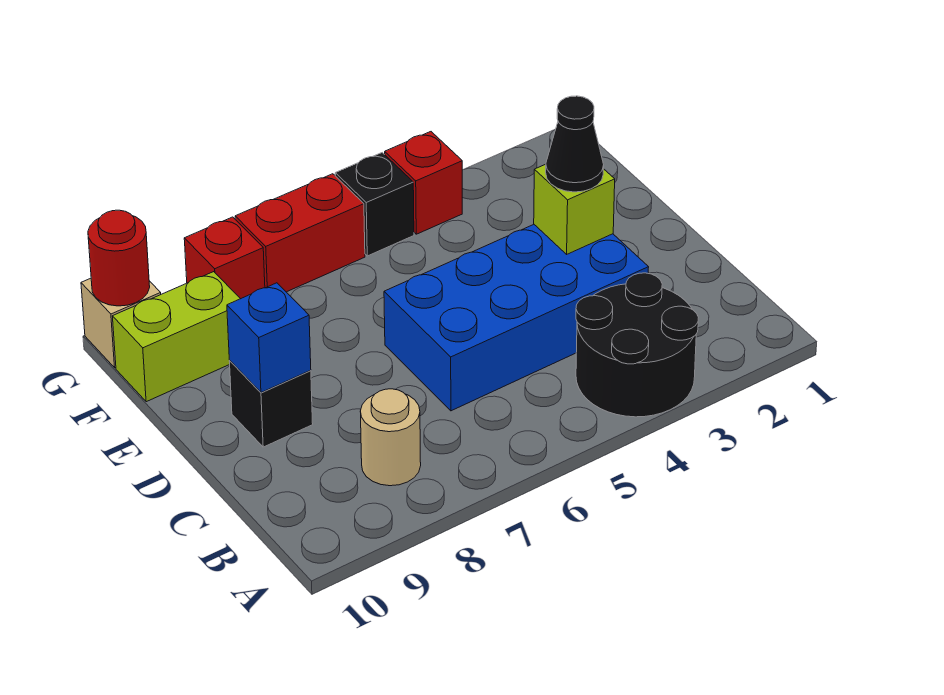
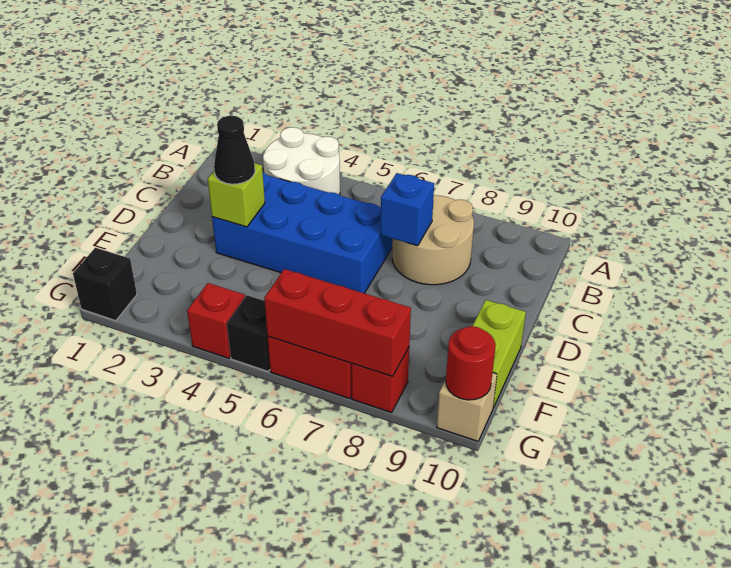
black round brick A3:B4 level 1 -> white round brick A3:B4 level 1
tan round brick B8 level 1 -> tan round brick B7:C8 level 1
black brick D9 level 1 -> black brick G1 level 1
blue brick D9 level 2 -> blue brick C7 level 2
lime brick F9:F10 level 1 -> lime brick E10:F10 level 1
none -> red brick G6:G8 level 2

